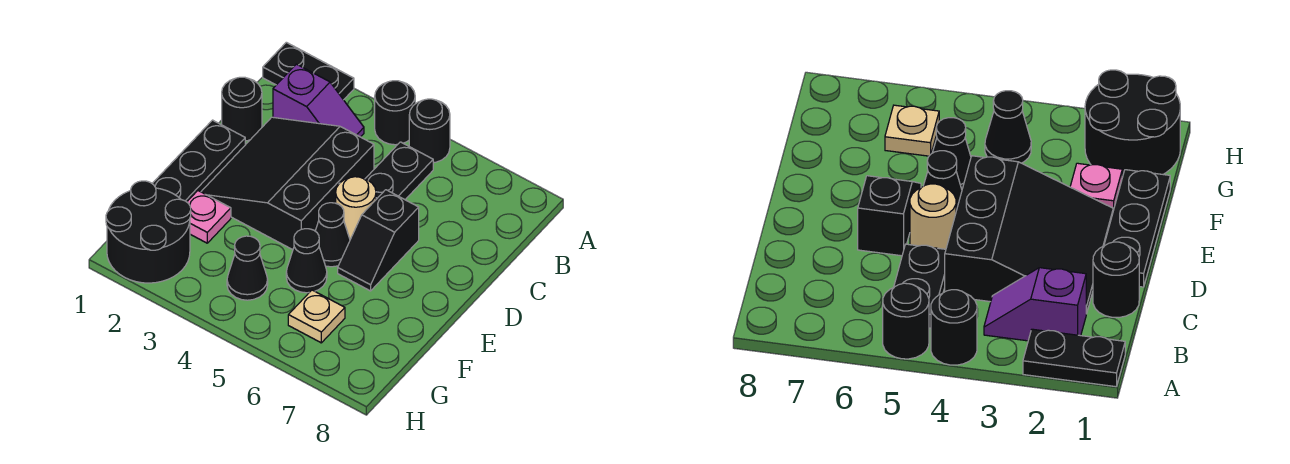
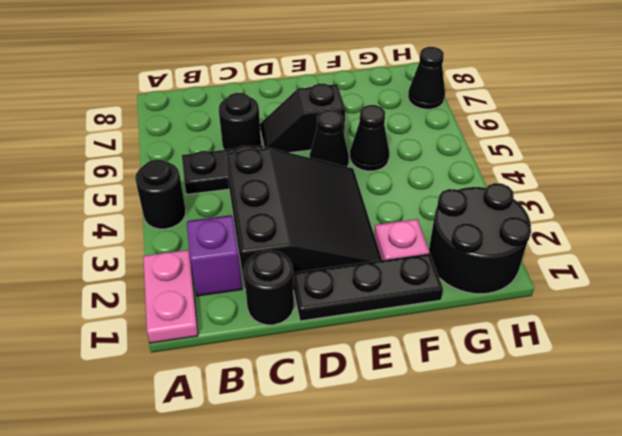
black plate A1:A2 level 1 -> pink plate A1:A2 level 1
black round brick A5 level 1 -> black round brick C6 level 1
black slope C2:E4 level 1 top 4 -> black slope C2:E4 level 1 top C
tan round brick D5 level 1 -> none
black slope D6:E6 level 1 top D -> black slope D6:E6 level 1 top E
black cone G4 level 1 -> black cone H7 level 1
tan plate G6 level 1 -> none

